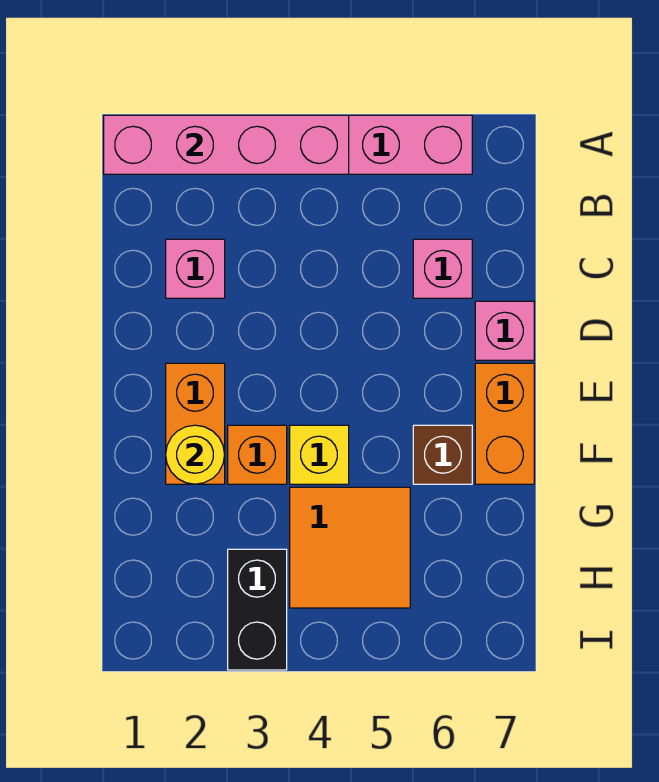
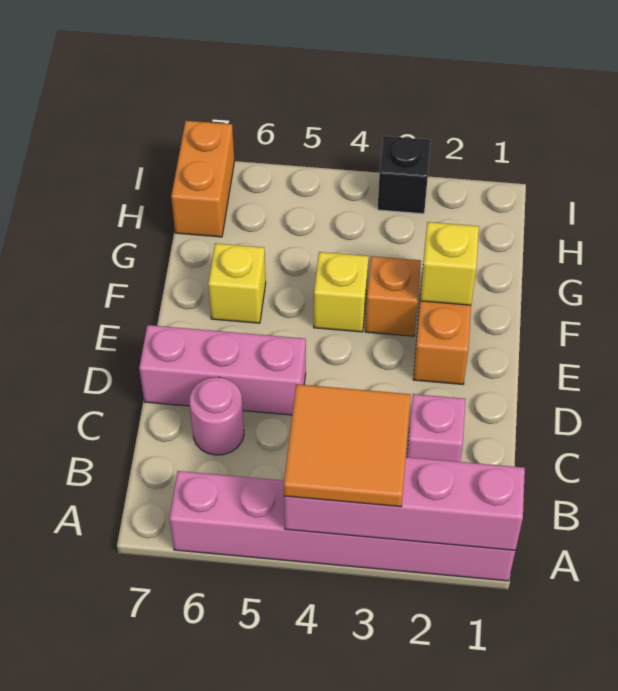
pink brick C6 level 1 -> pink round brick C6 level 1
pink brick D7 level 1 -> pink brick D5:D7 level 1
orange brick E7:F7 level 1 -> orange brick H7:I7 level 1
yellow round brick F2 level 2 -> yellow brick F2 level 2
brown brick F6 level 1 -> yellow brick F6 level 1
orange tile G4:H5 level 1 -> orange tile A3:B4 level 3
black brick H3:I3 level 1 -> black brick I3 level 1

